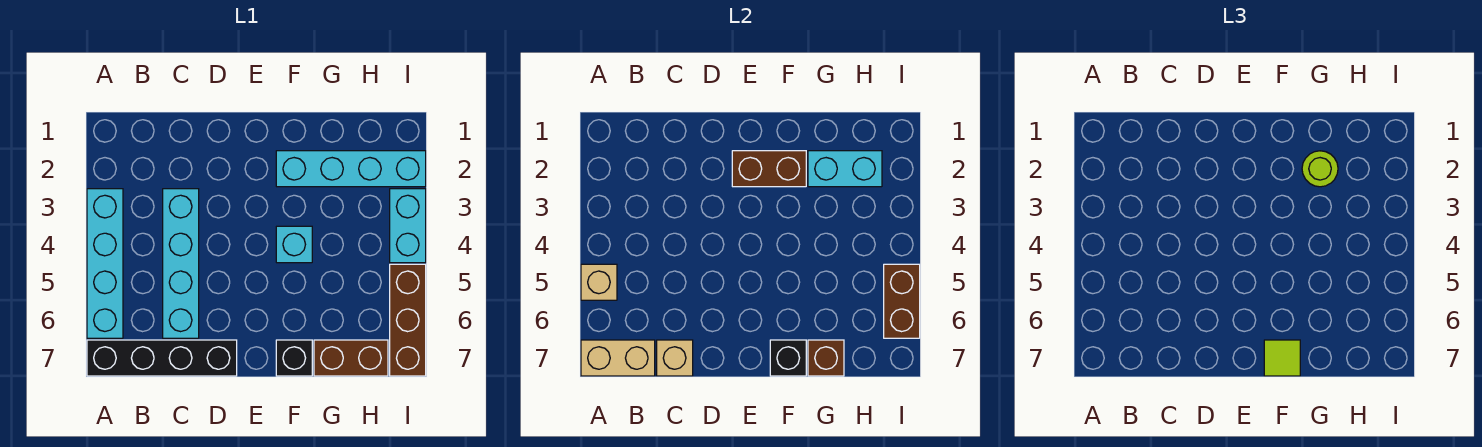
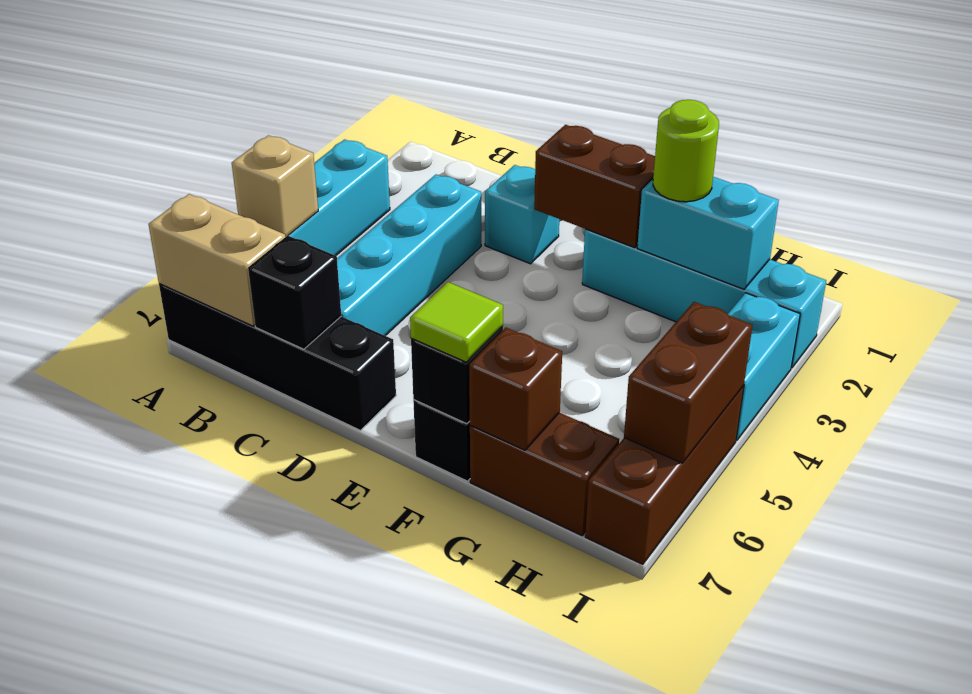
tan brick C7 level 2 -> black brick C7 level 2
cyan brick F4 level 1 -> cyan brick D2 level 1

